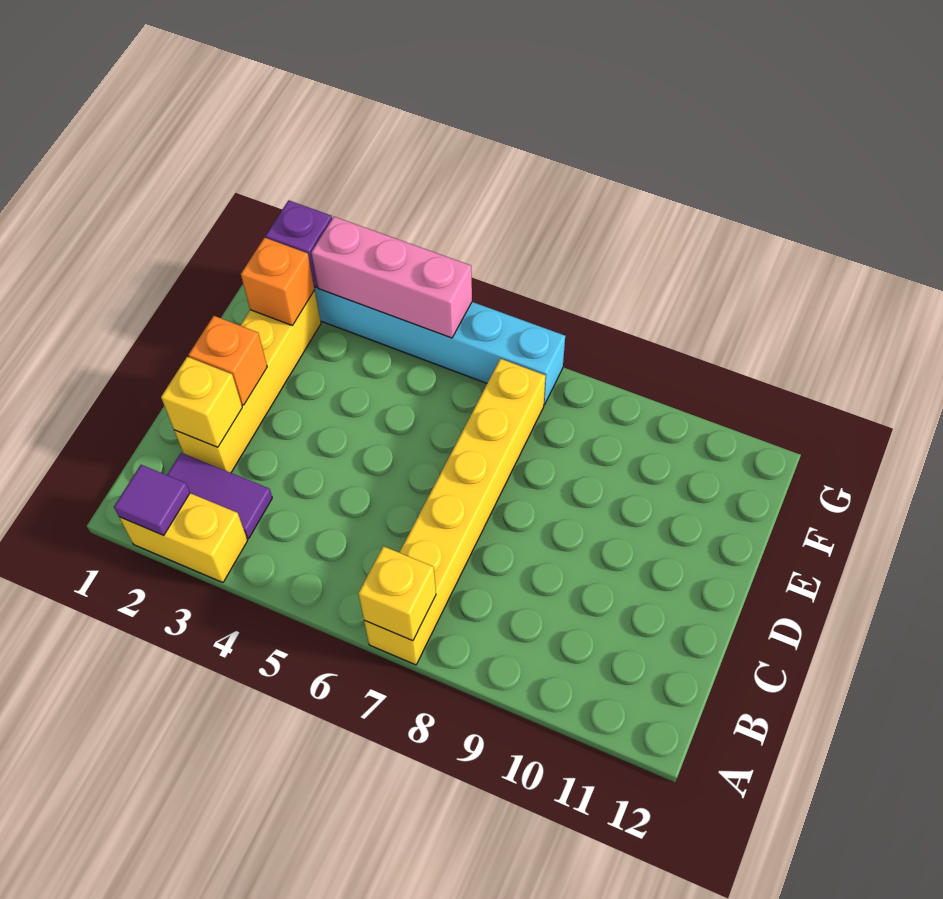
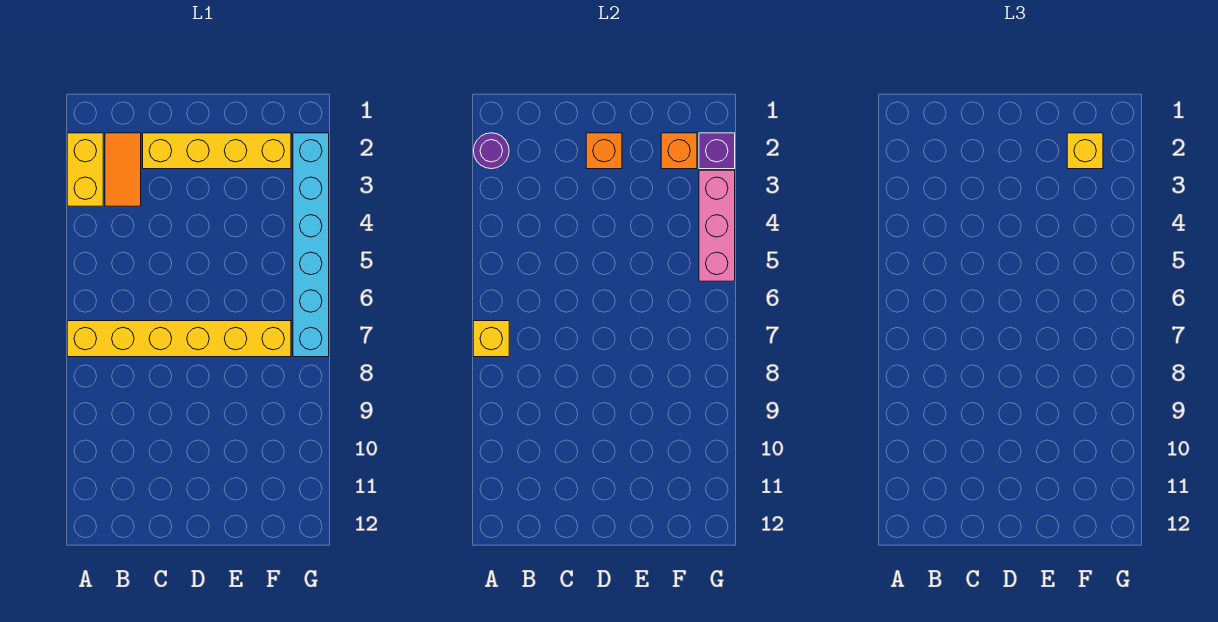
purple tile A2 level 2 -> purple round brick A2 level 2
purple tile B2:B3 level 1 -> orange tile B2:B3 level 1
yellow brick C2 level 2 -> yellow brick F2 level 3

